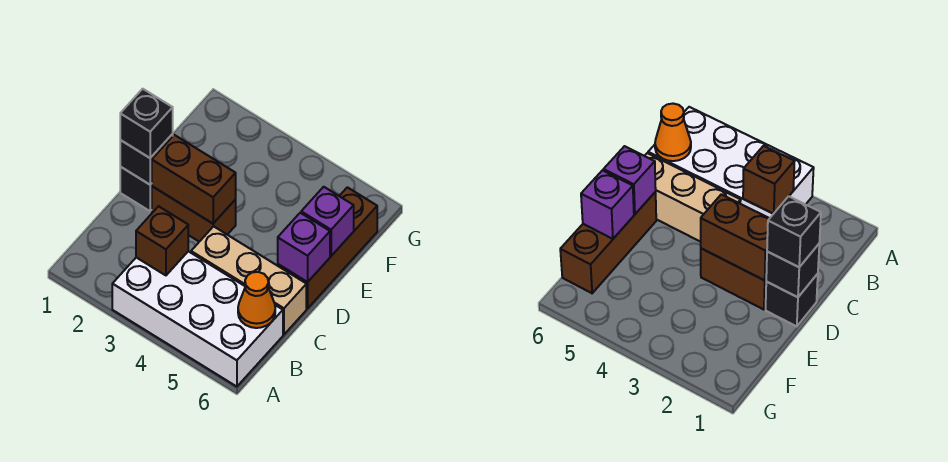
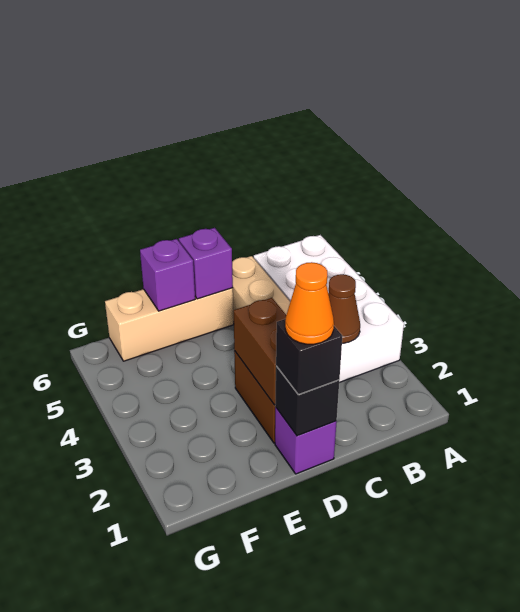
brown brick B3 level 2 -> brown cone B3 level 2
orange cone B6 level 2 -> orange cone D1 level 4
black brick D1 level 1 -> purple brick D1 level 1
brown brick D6:F6 level 1 -> tan brick D6:F6 level 1

